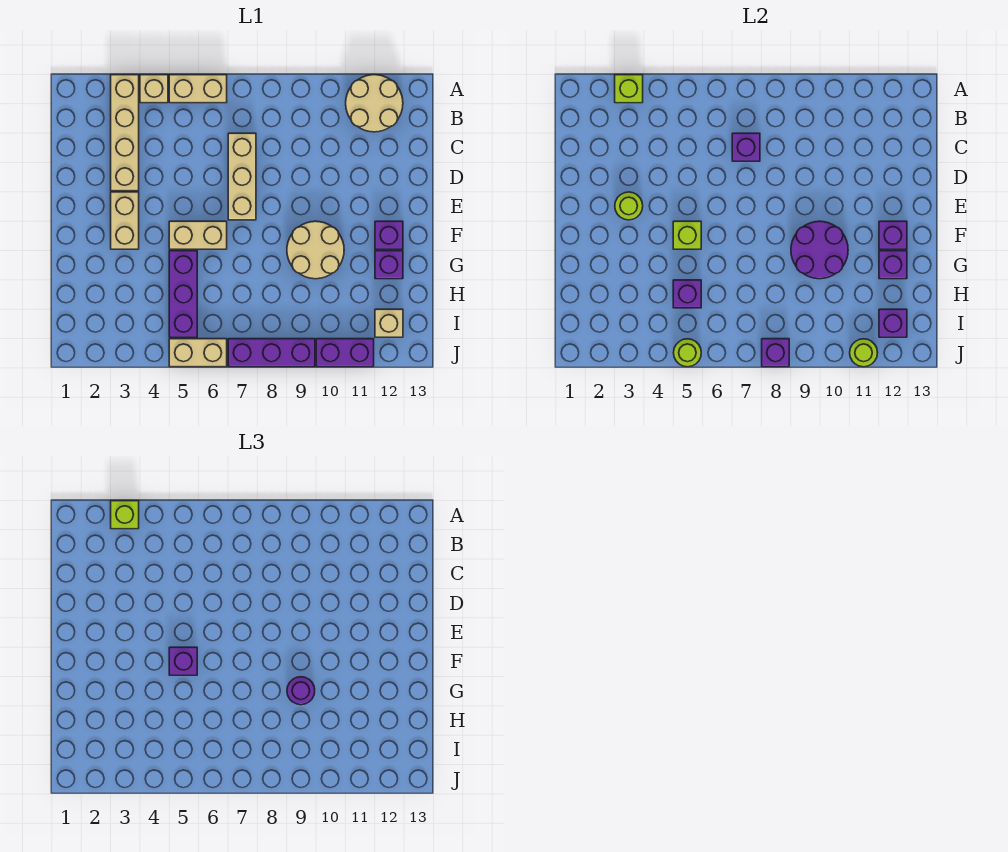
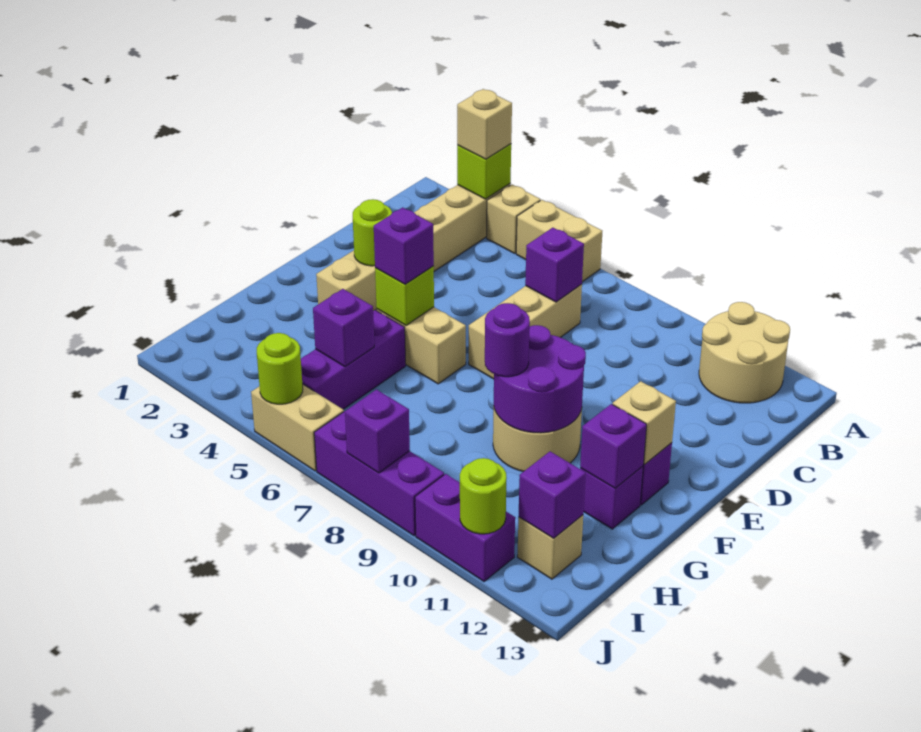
lime brick A3 level 3 -> tan brick A3 level 3
purple brick F12 level 2 -> tan brick F12 level 2

